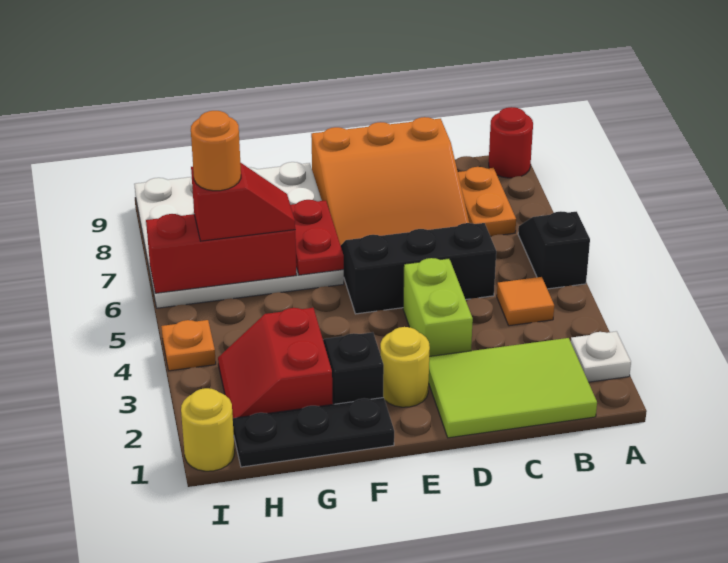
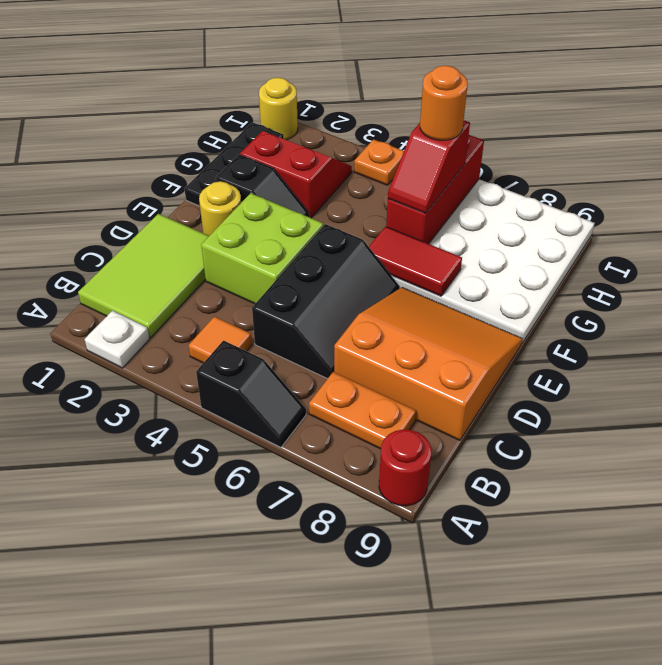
orange slope C7:E9 level 1 top 9 -> orange slope C7:E9 level 1 top C
lime brick D3:D4 level 1 -> lime brick D3:E4 level 1
red plate F6:F7 level 2 -> red tile F6:F7 level 2

